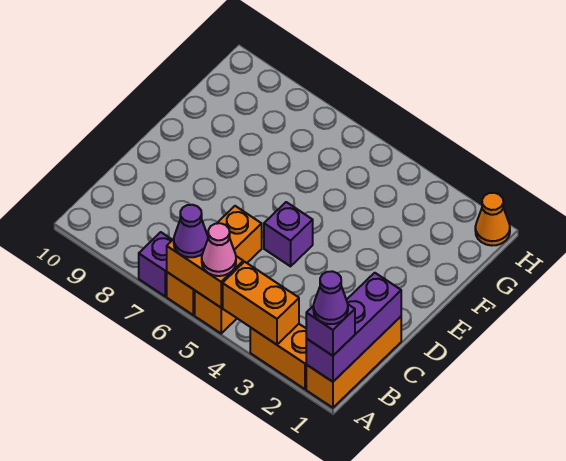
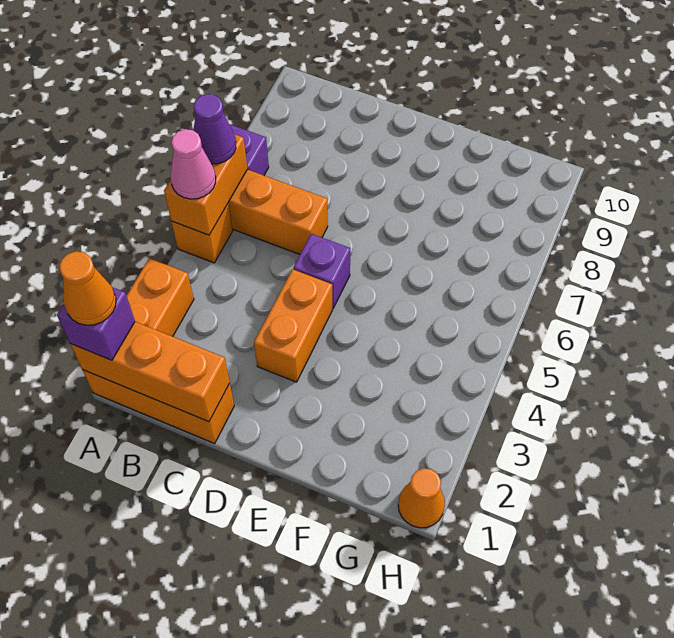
purple brick A1:C1 level 2 -> orange brick A1:C1 level 2
purple cone A1 level 4 -> orange cone A1 level 4
orange brick A3:A4 level 2 -> orange brick D3:D4 level 1

